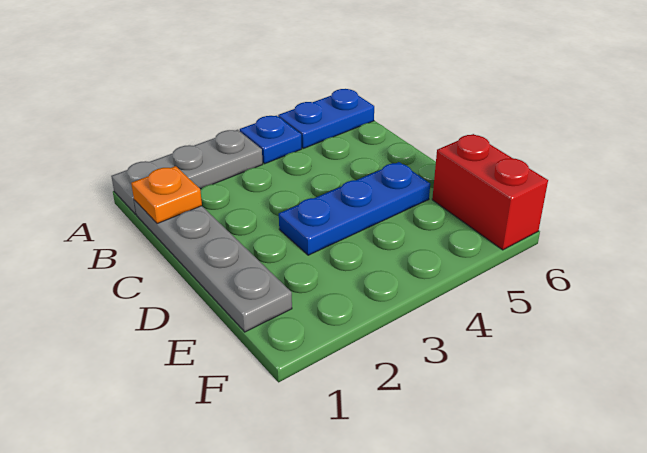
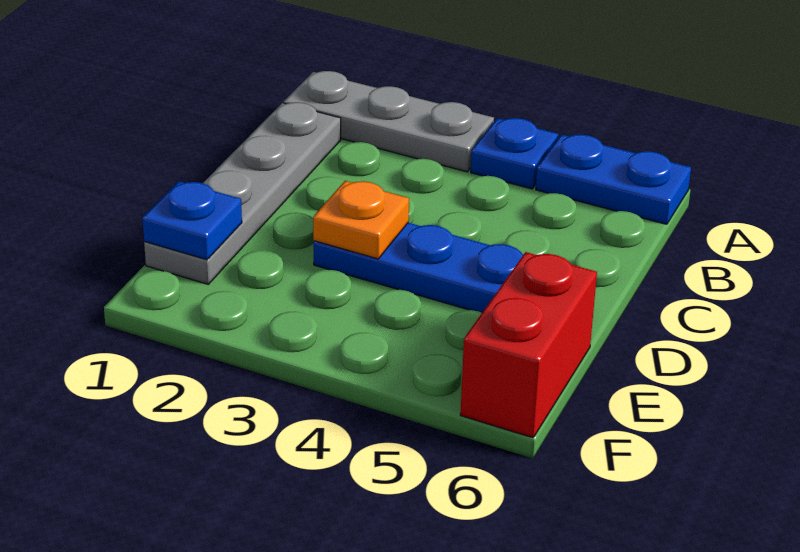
orange plate B1 level 2 -> orange plate D3 level 2
none -> blue plate E1 level 2

